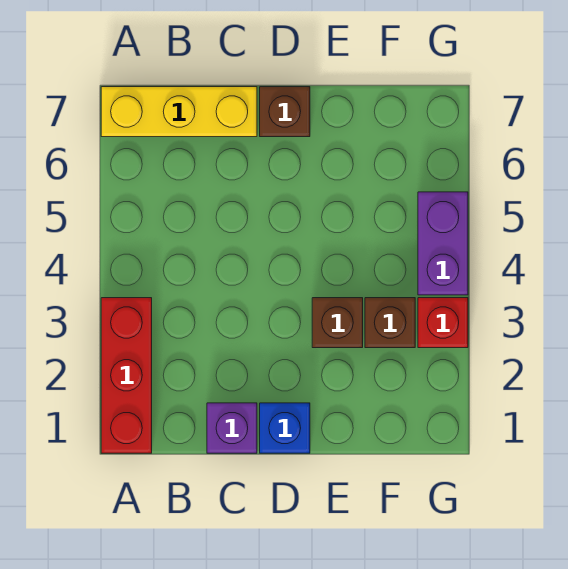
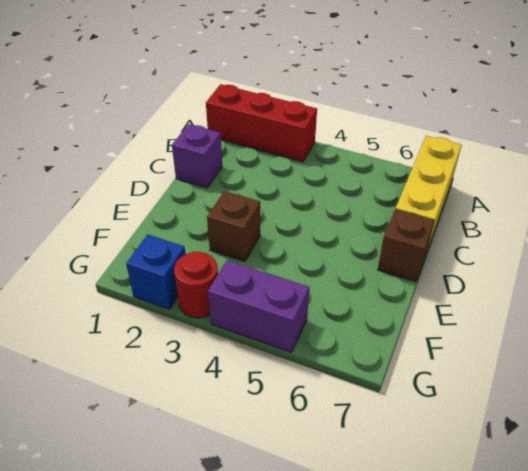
blue brick D1 level 1 -> blue brick G2 level 1
brown brick F3 level 1 -> none
red brick G3 level 1 -> red round brick G3 level 1

